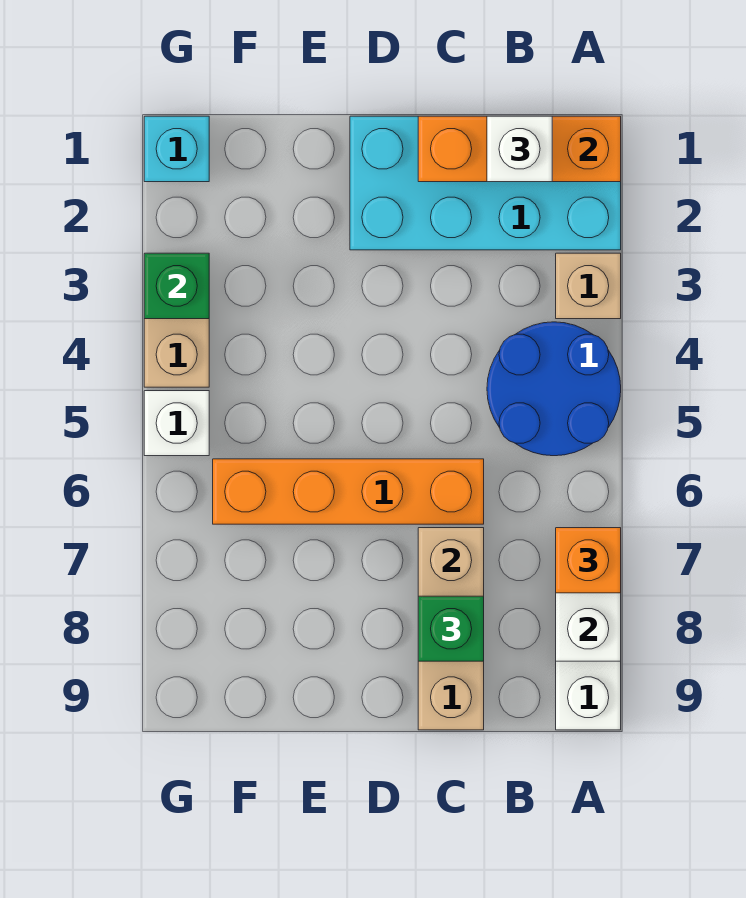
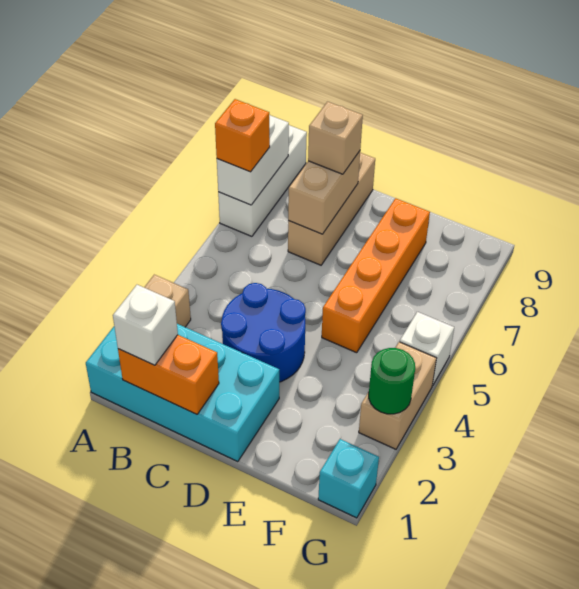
orange brick A1:C1 level 2 -> orange brick B1:C1 level 2
blue round brick A4:B5 level 1 -> blue round brick C3:D4 level 1
orange brick C6:F6 level 1 -> orange brick E5:E8 level 1
green brick C8 level 3 -> tan brick C8 level 3
green brick G3 level 2 -> green round brick G3 level 2

